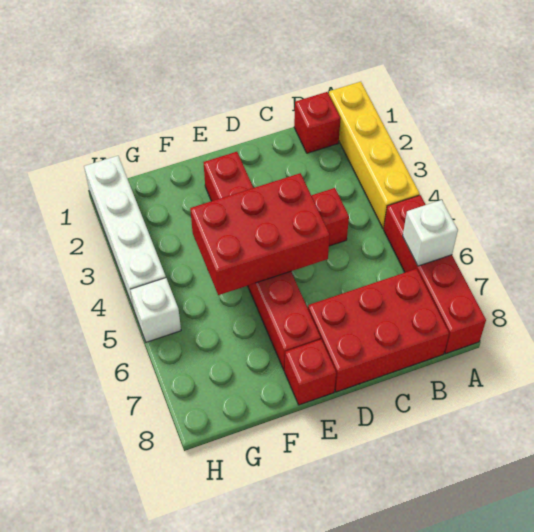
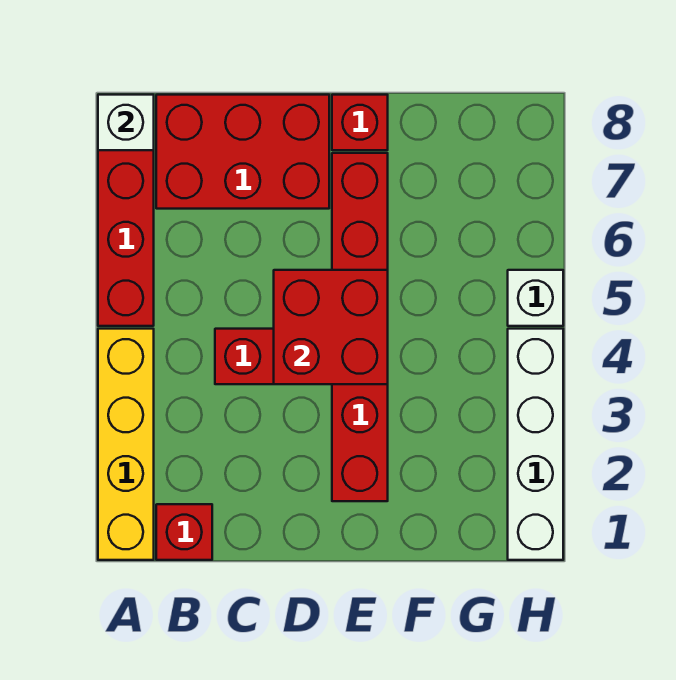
white brick A6 level 2 -> white brick A8 level 2
red brick D4:F5 level 2 -> red brick D4:E5 level 2

